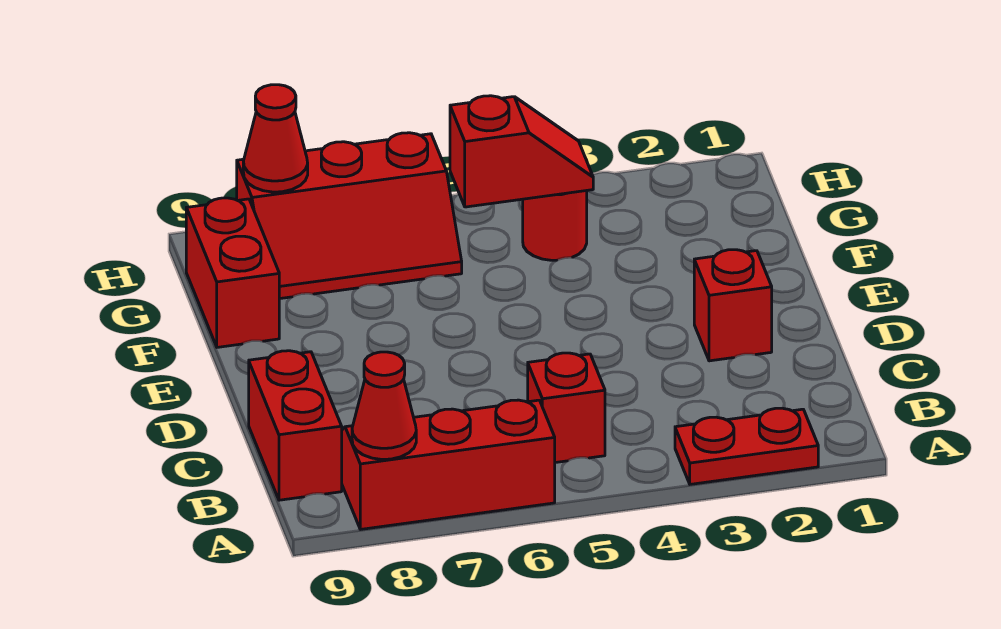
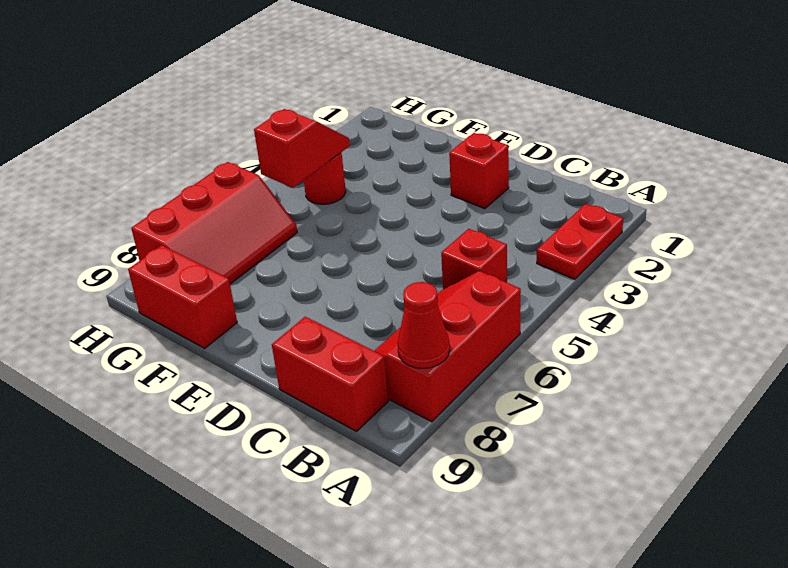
red cone H8 level 2 -> none

